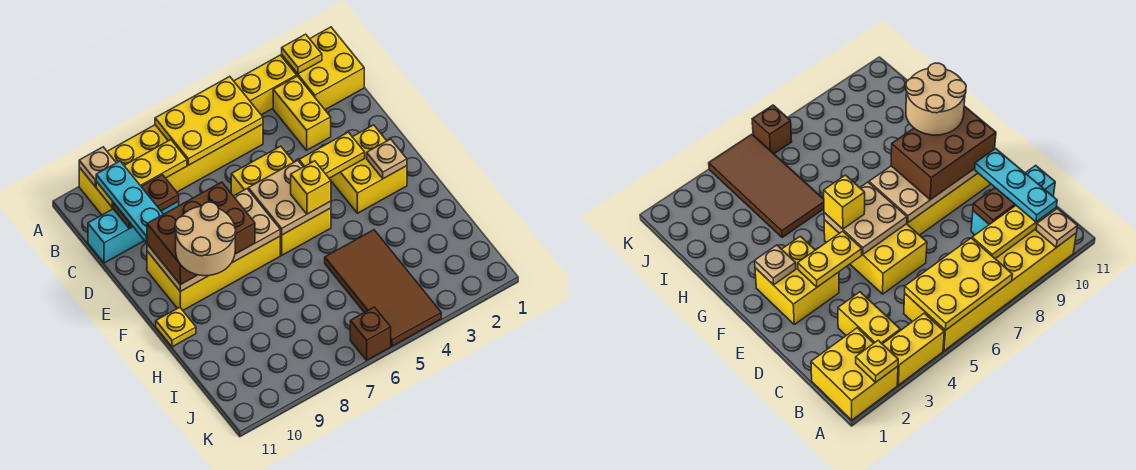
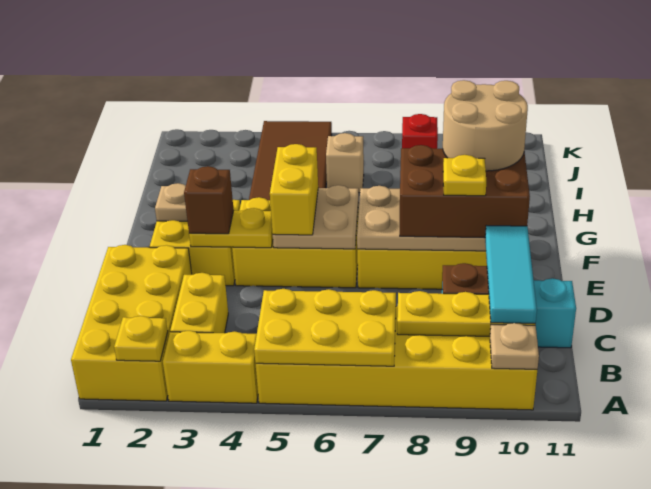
yellow brick A1:B2 level 1 -> yellow brick A1:D2 level 1
cyan plate B10:D10 level 3 -> cyan tile B10:D10 level 3
yellow brick D5:F6 level 1 -> yellow brick E4:F6 level 1
yellow brick F5 level 3 -> yellow brick E5:F5 level 3
yellow plate G11 level 1 -> yellow plate E9 level 4
none -> tan brick I6 level 1
none -> red brick J8 level 1
brown brick K6 level 1 -> brown brick E3 level 3

